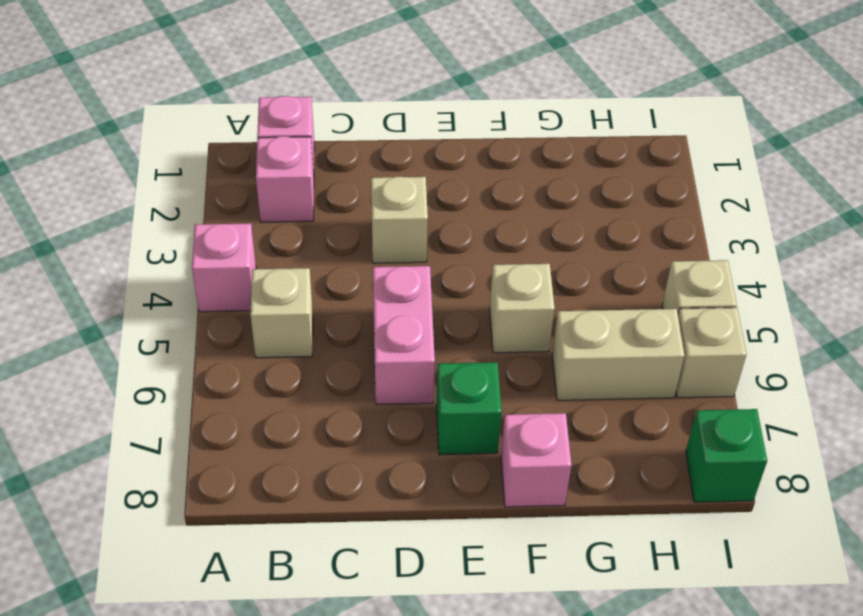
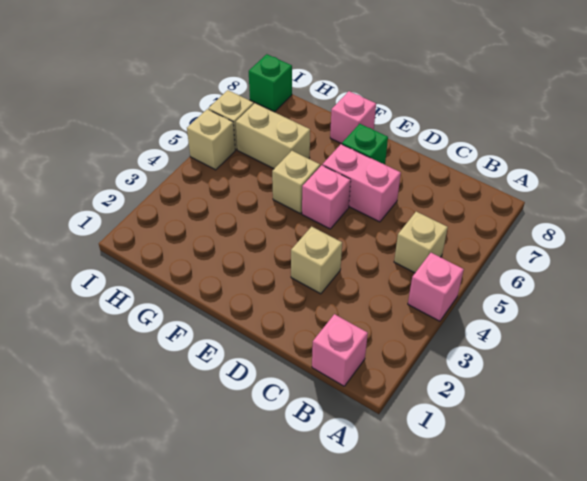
pink brick B2 level 1 -> pink brick E5 level 1
pink brick D5:D6 level 1 -> pink brick D6:E6 level 1

